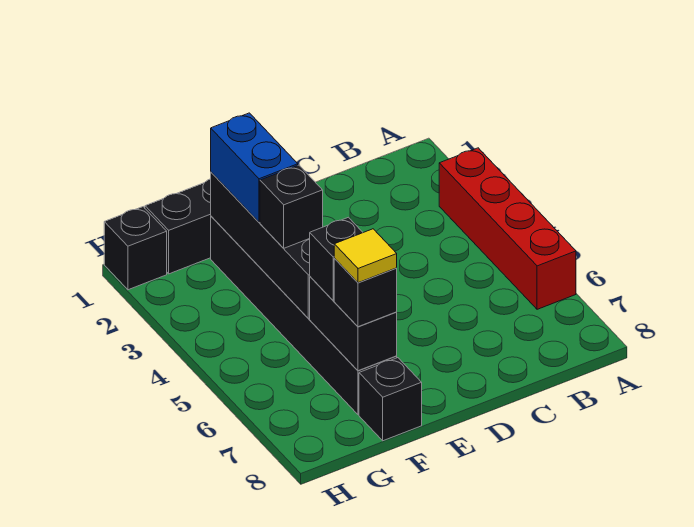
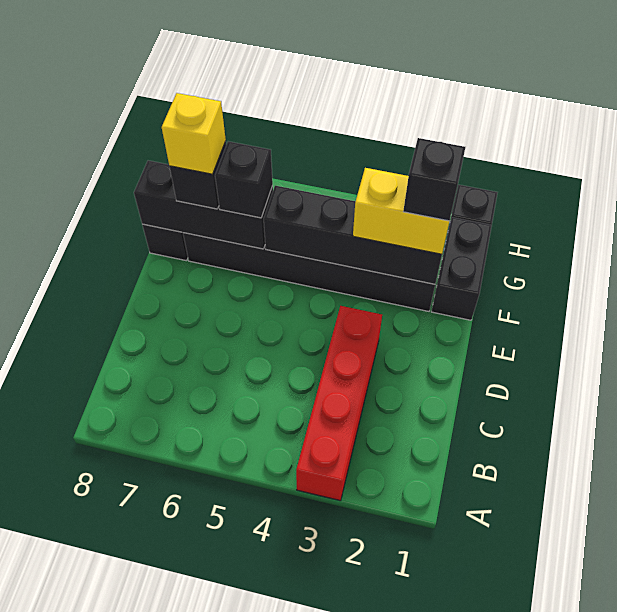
red brick A3:A6 level 1 -> red brick A3:D3 level 1
blue brick F2:F3 level 3 -> yellow brick F2:F3 level 3
black brick F4 level 3 -> black brick F2 level 4
black brick F6:F7 level 2 -> black brick F6:F8 level 2
yellow tile F7 level 4 -> yellow brick F7 level 4

